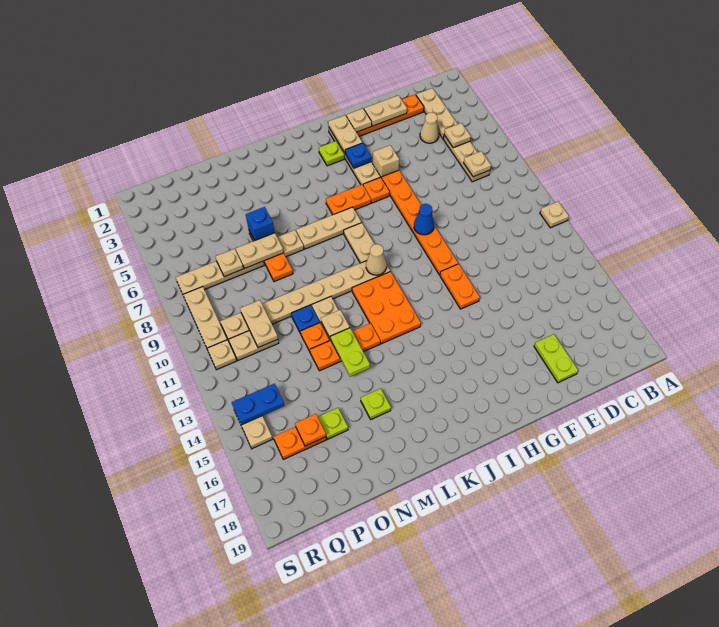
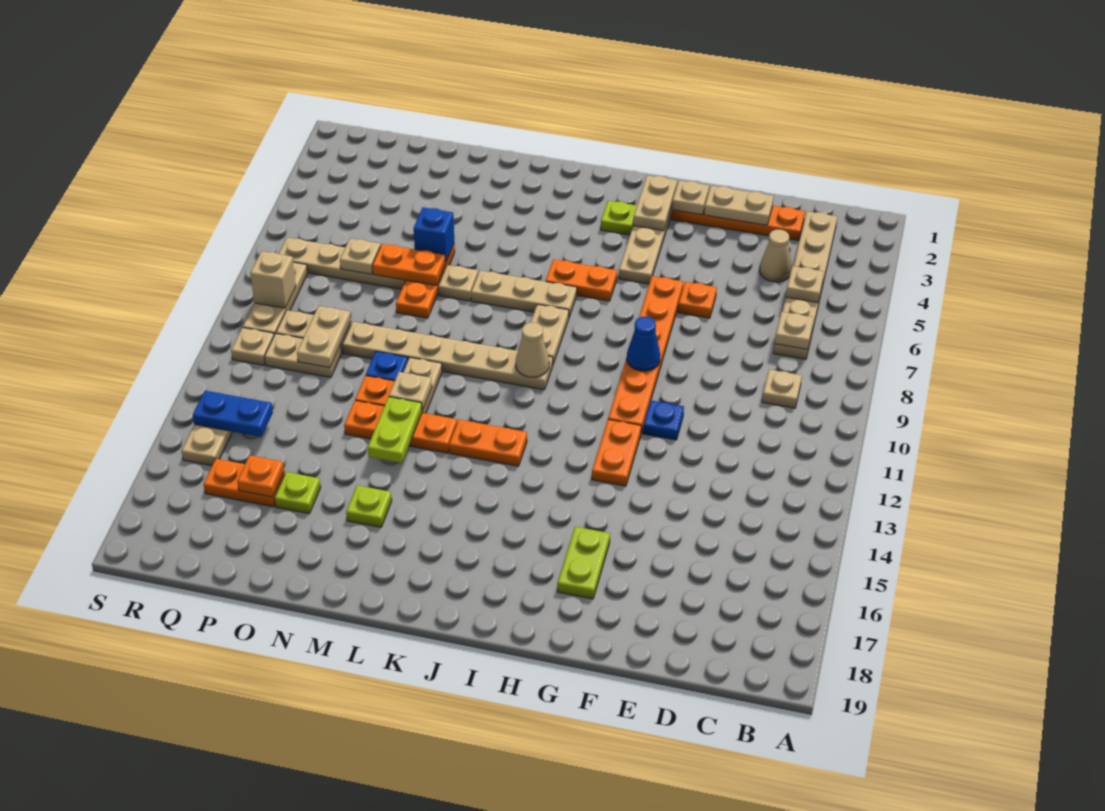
tan plate A11 level 1 -> tan plate C9 level 1
lime plate E17:E18 level 1 -> lime plate G16:G17 level 1
tan brick G5 level 1 -> tan brick R9 level 2
blue plate H4 level 2 -> blue plate F11 level 1
orange plate H6 level 1 -> orange plate F6 level 1
orange plate J11:K13 level 1 -> orange plate J13:K13 level 1
tan plate N7:O7 level 2 -> orange plate N7:O7 level 2

